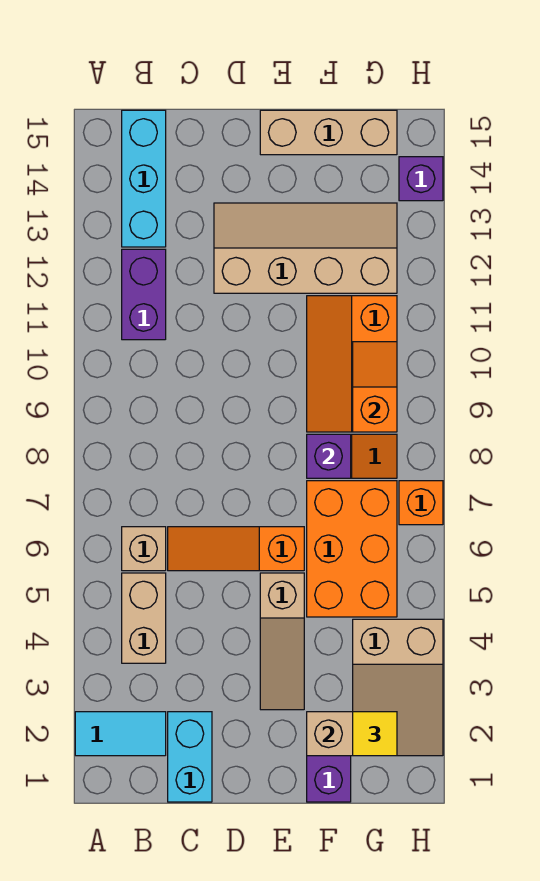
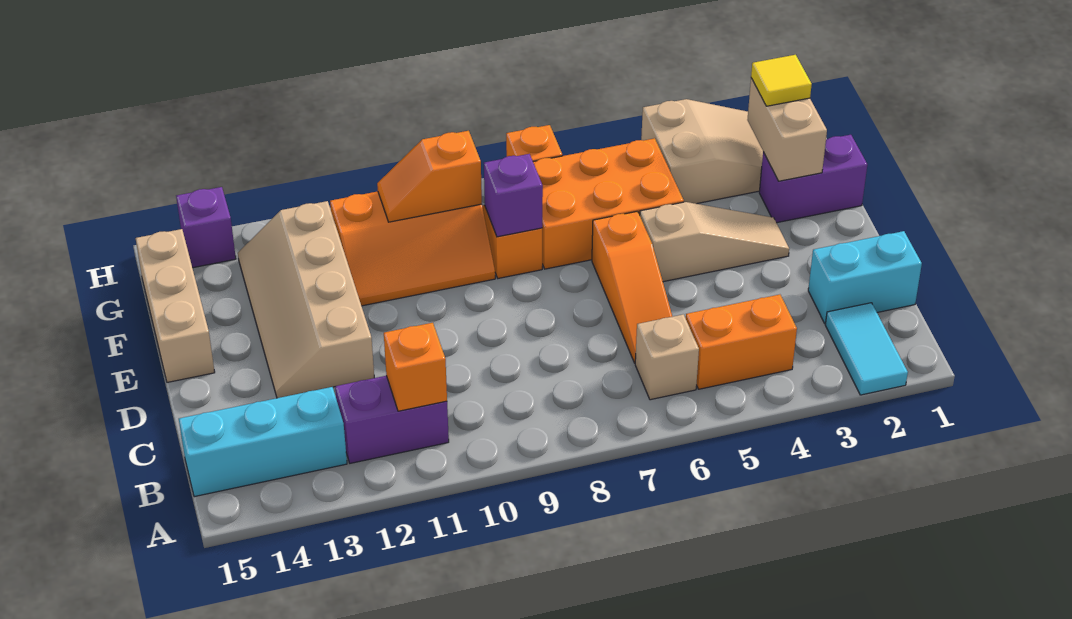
tan brick B4:B5 level 1 -> orange brick B4:B5 level 1
none -> orange brick B11 level 2

